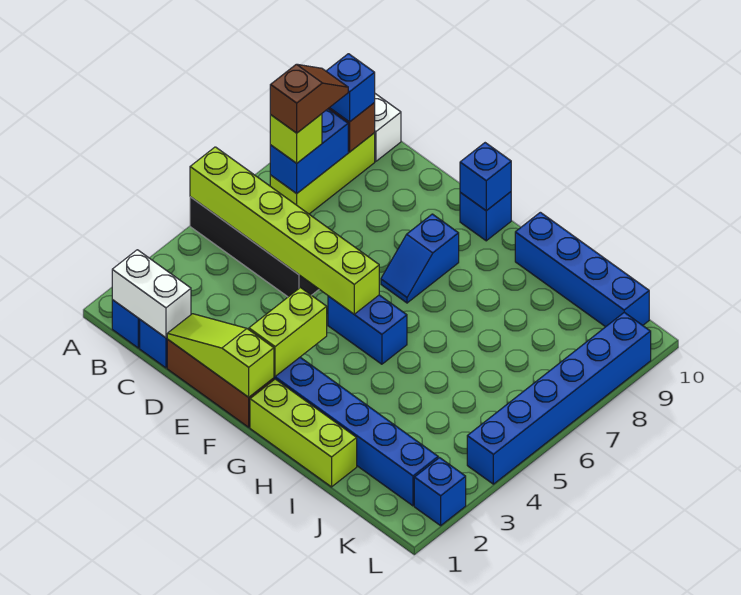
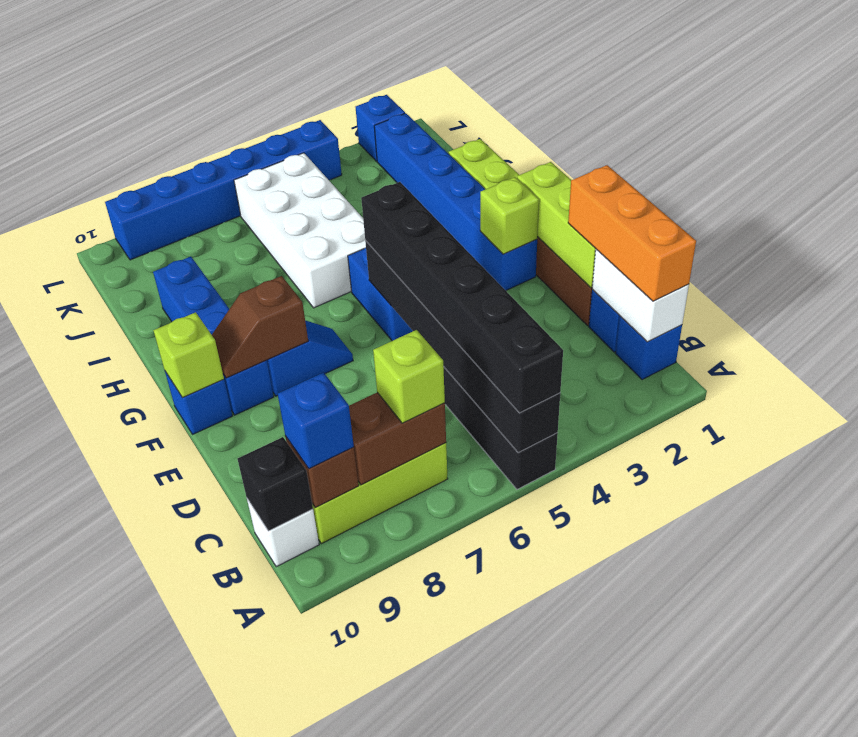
lime brick A5:F5 level 2 -> black brick A5:F5 level 2
none -> black brick A5:F5 level 3
none -> orange brick B1:D1 level 3
blue brick B7:B8 level 2 -> brown brick B7:B8 level 2
brown slope B7:B8 level 4 top 7 -> brown slope F8:F9 level 2 top 8
none -> black brick B10 level 2
lime slope D1:F1 level 2 top F -> lime brick D1:F1 level 2
lime brick F2:F3 level 2 -> lime brick F2 level 2
blue brick F10 level 2 -> lime brick F10 level 2
none -> white brick H5:K6 level 1
blue brick H10:K10 level 1 -> blue brick F9:I9 level 1

